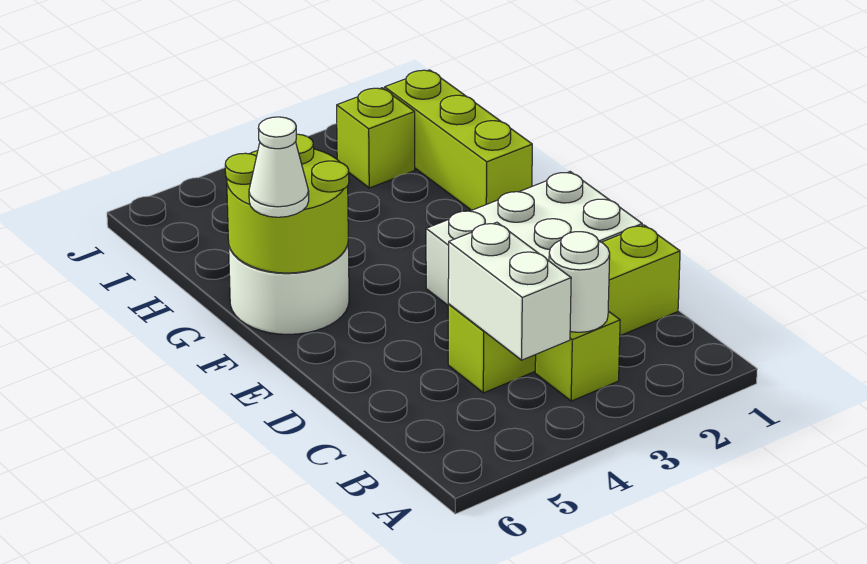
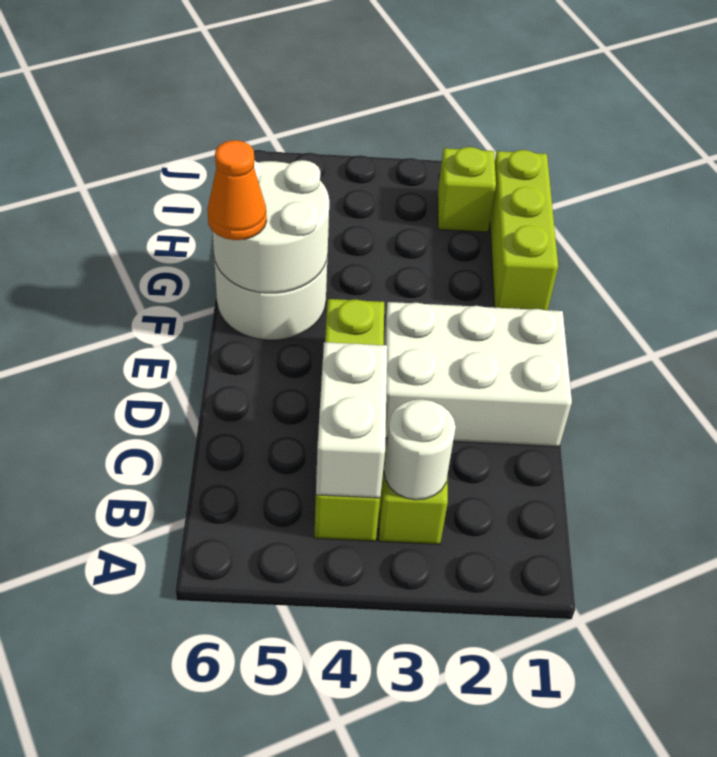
lime brick C1:C4 level 1 -> lime brick B4:E4 level 1
lime round brick F5:G6 level 2 -> white round brick F5:G6 level 2
white cone F6 level 3 -> orange cone F6 level 3

